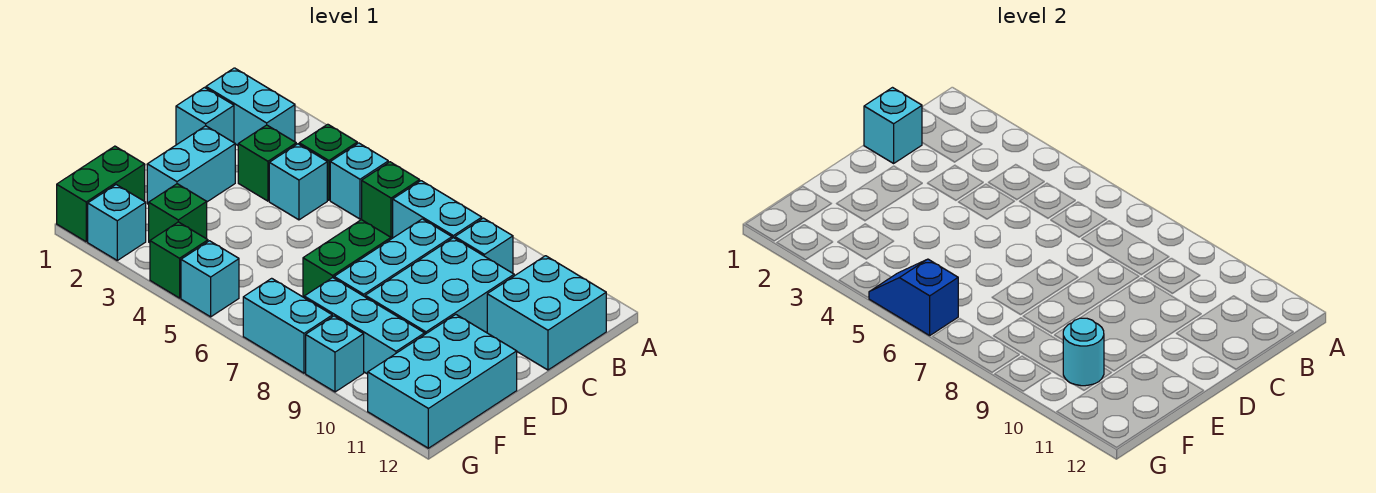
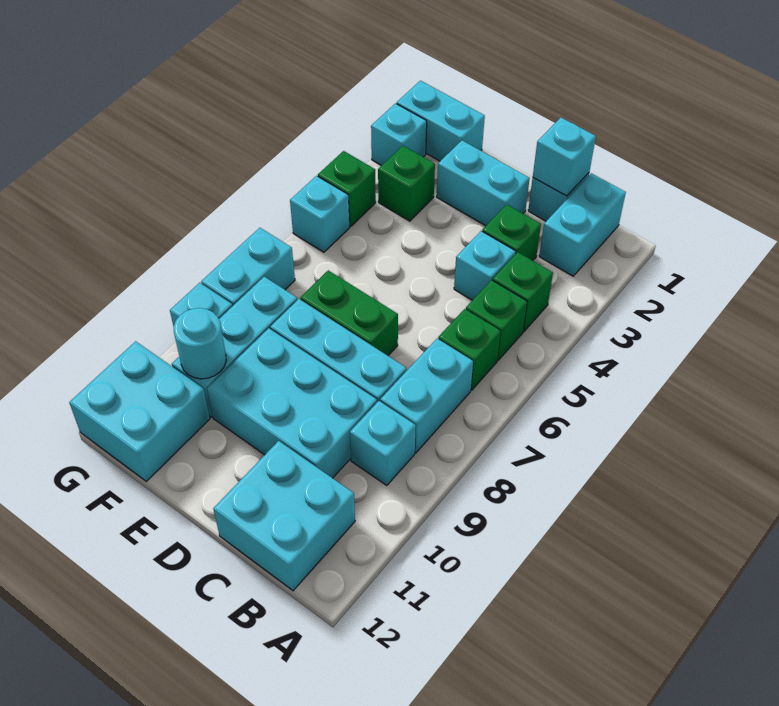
cyan brick B5 level 1 -> green brick B5 level 1
cyan brick E11:G12 level 1 -> cyan brick F11:G12 level 1
green brick F1:G1 level 1 -> cyan brick F1:G1 level 1
blue slope G5:G6 level 2 top 6 -> none

